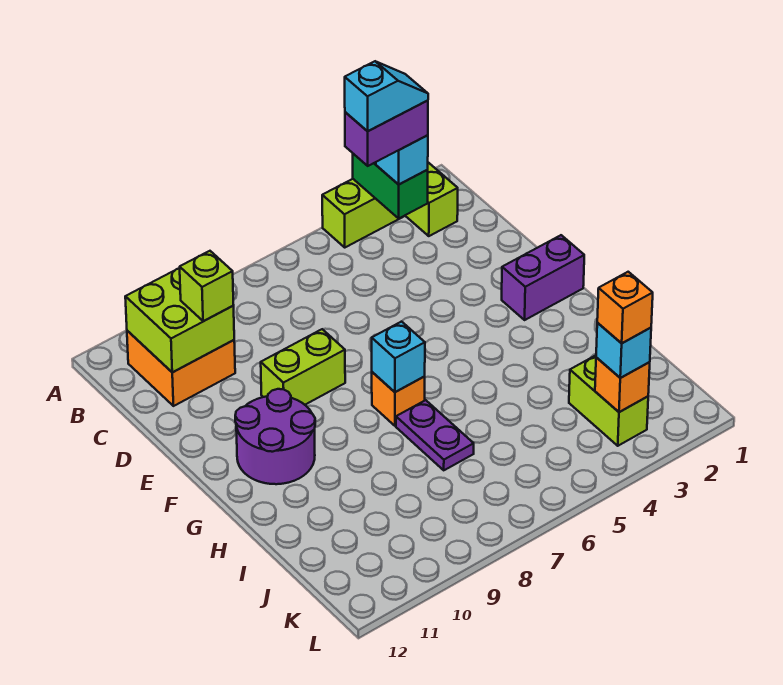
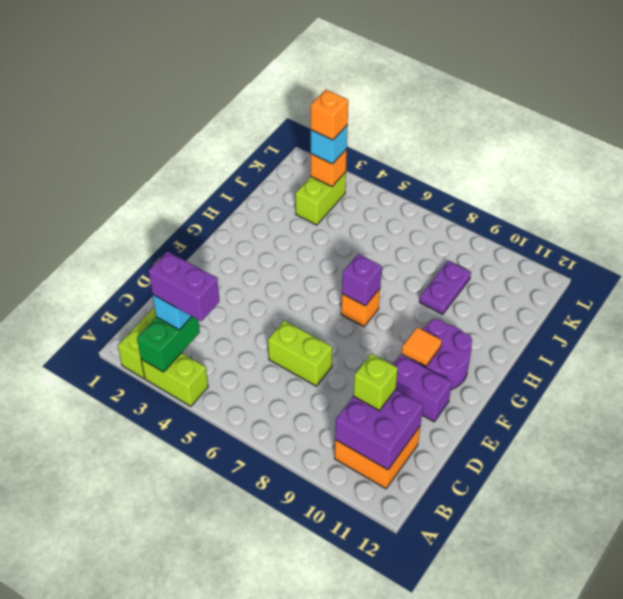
cyan slope B3:B4 level 5 top 4 -> none
lime brick B10:C11 level 2 -> purple brick B10:C11 level 2
lime brick E8:E9 level 1 -> lime brick D6:D7 level 1
purple brick F1:F2 level 1 -> purple brick E10:E11 level 1
none -> orange tile F10 level 2
cyan brick G7 level 2 -> purple brick G7 level 2
purple plate H7:I7 level 1 -> purple plate I9:J9 level 1

